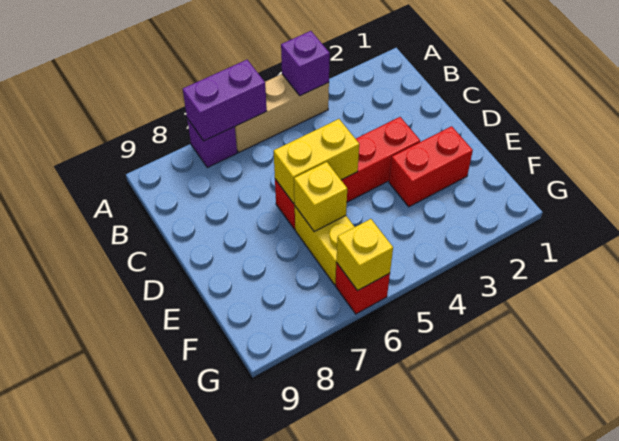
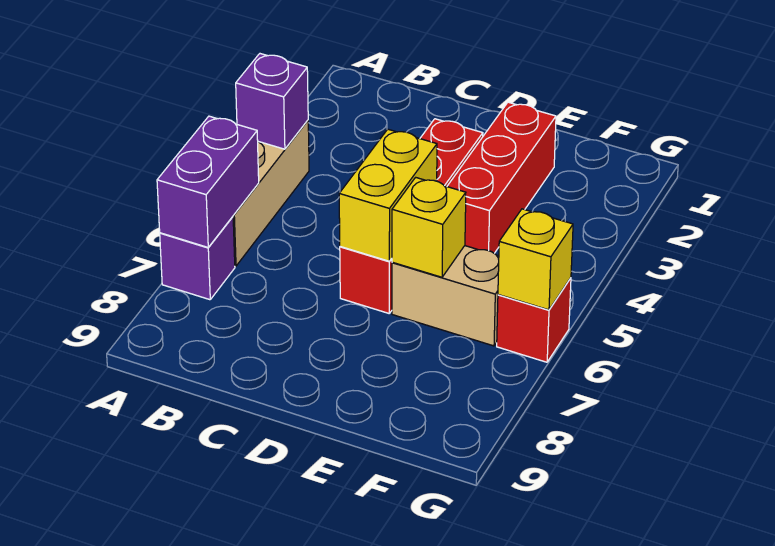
red brick E2:E3 level 1 -> red brick E2:E4 level 1
yellow brick E6:F6 level 1 -> tan brick E6:F6 level 1

